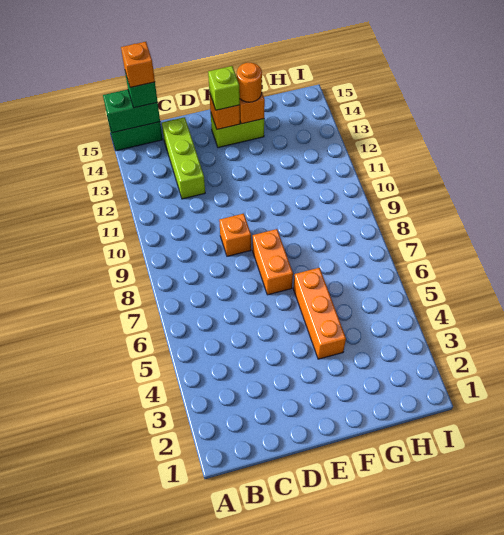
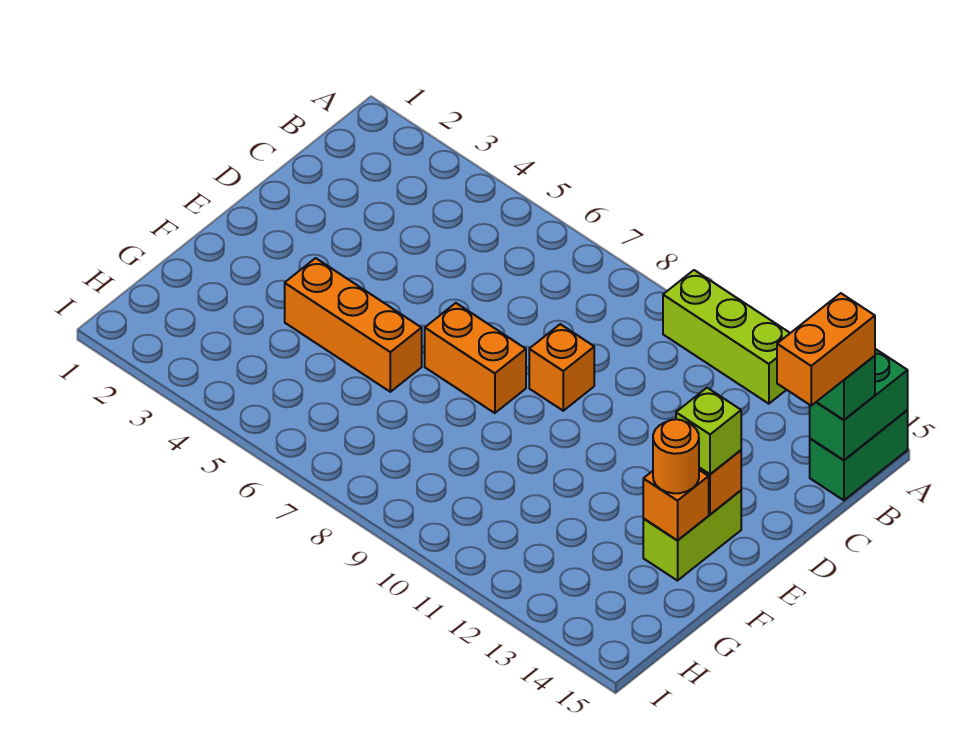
orange brick B15 level 4 -> orange brick B15:C15 level 4
lime brick C12:C14 level 1 -> lime brick A10:A12 level 1

